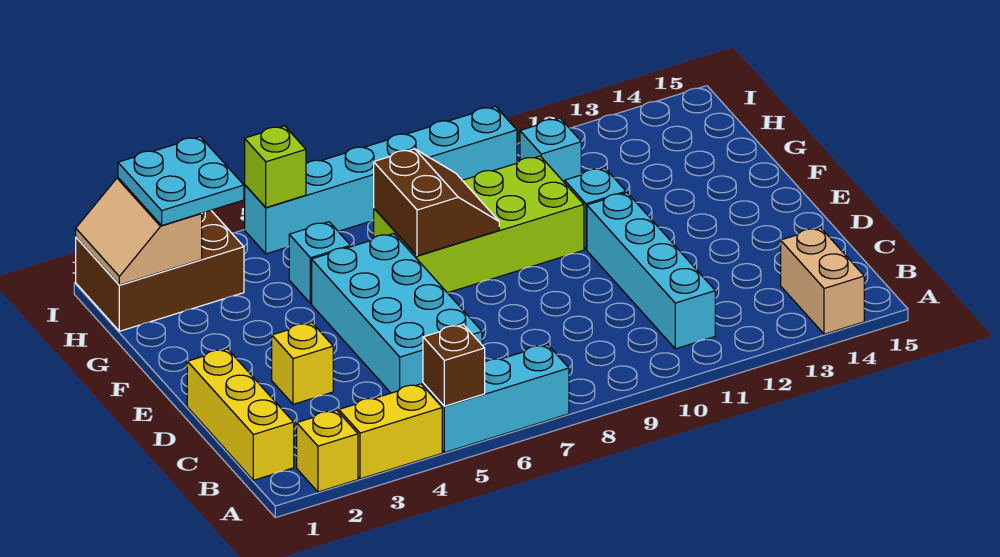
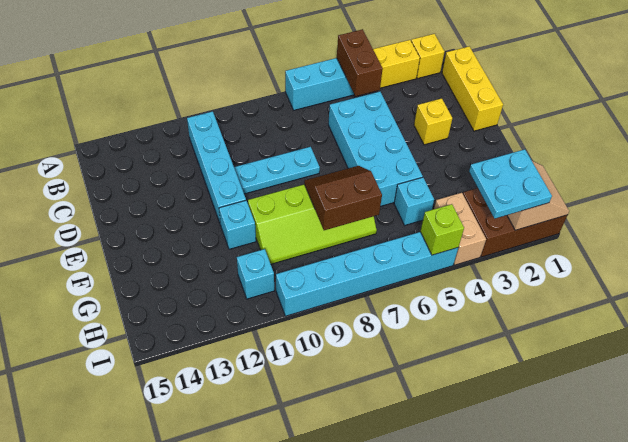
brown brick A5 level 2 -> brown brick A5:B5 level 2
tan brick A14:B14 level 1 -> tan brick H4:I4 level 1
none -> cyan plate D8:D10 level 1
lime brick F7:G10 level 1 -> lime slope F7:G10 level 1 top F
brown slope F7:G8 level 2 top 7 -> brown slope F7:G8 level 2 top G

